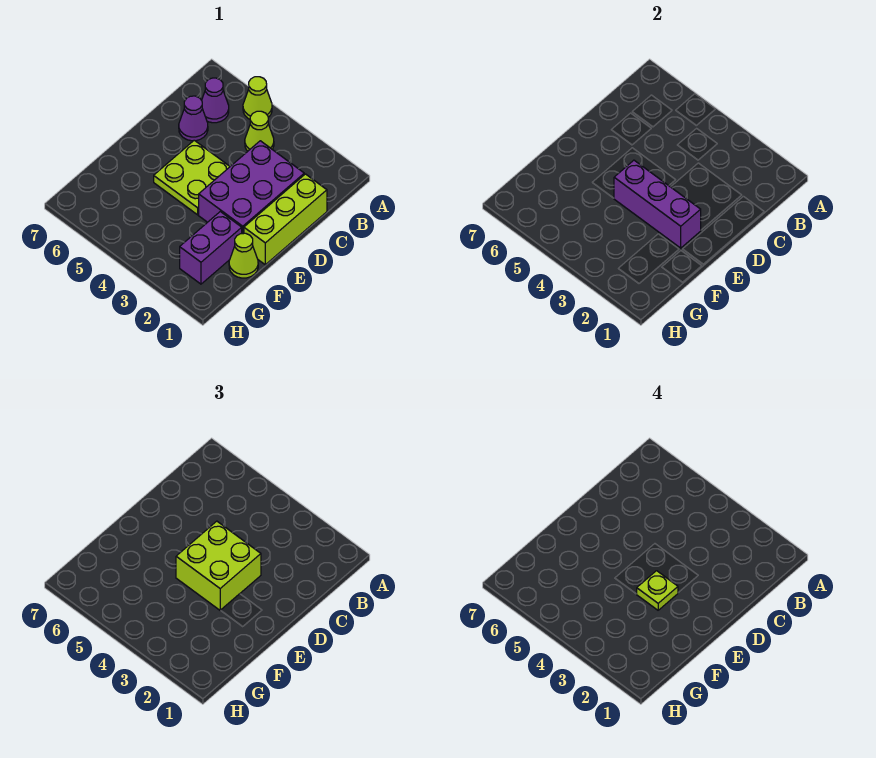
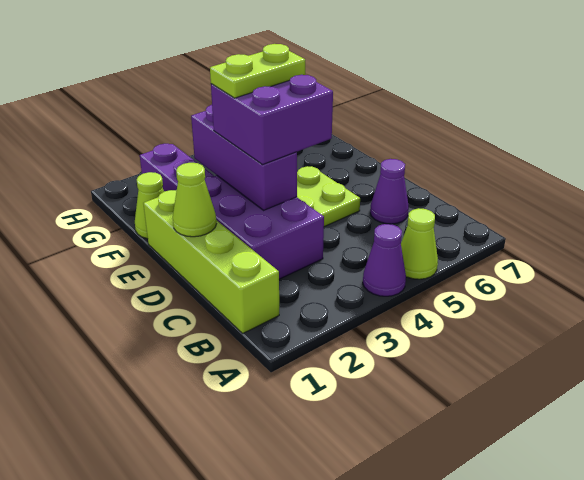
lime cone B4 level 1 -> lime cone D1 level 2
purple cone B6 level 1 -> purple cone A4 level 1
lime brick C1:E1 level 1 -> lime brick B1:E1 level 1
lime brick D3:E4 level 3 -> purple brick D3:E4 level 3
purple brick E2:E4 level 2 -> purple brick D3:F3 level 2
lime plate E3 level 4 -> lime plate E3:E4 level 4

